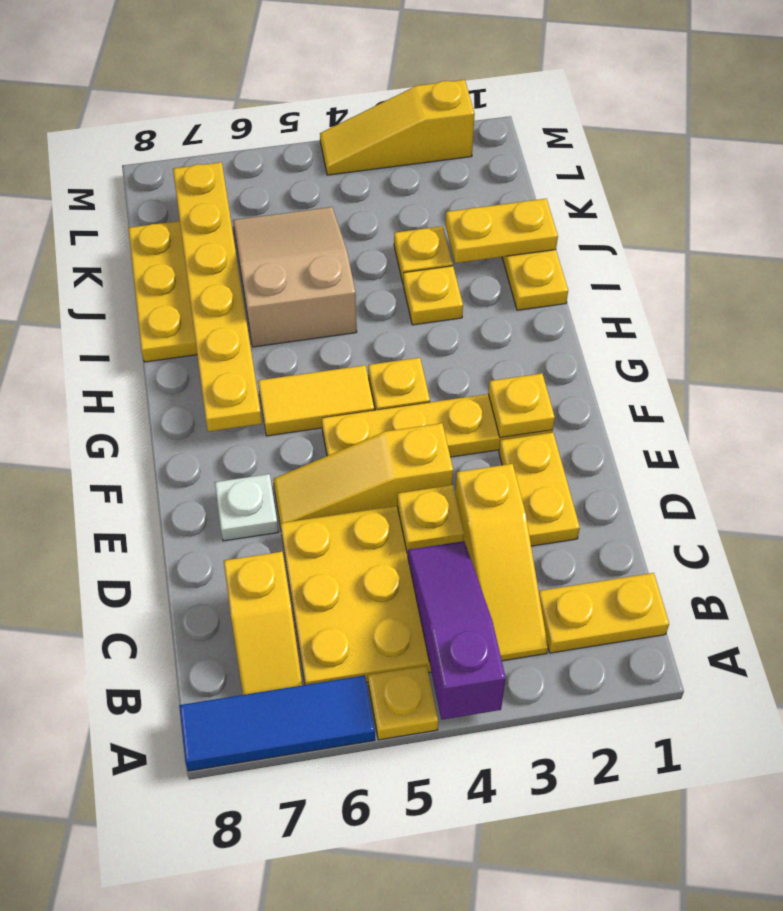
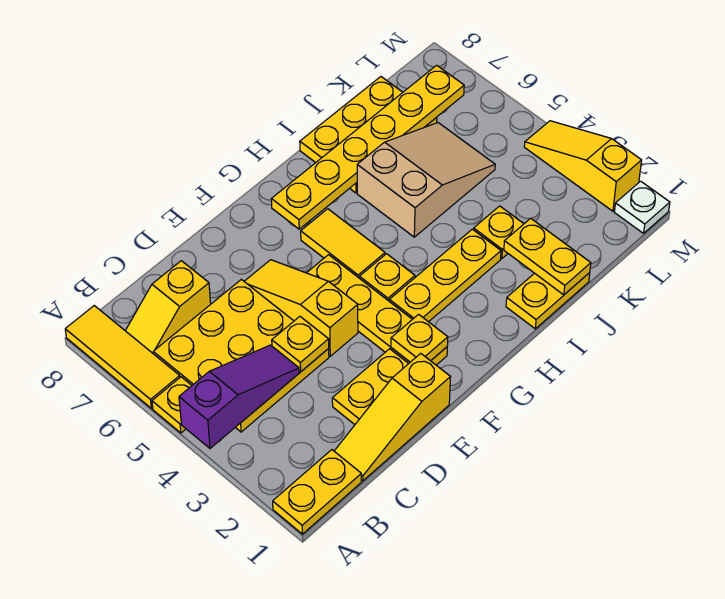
blue tile A6:A8 level 1 -> yellow tile A6:A8 level 1
yellow plate B1:B2 level 1 -> yellow plate A1:B1 level 1
yellow slope B3:D3 level 1 top D -> yellow slope C1:E1 level 1 top E
white plate E7 level 1 -> white plate M1 level 1
yellow plate I3 level 1 -> yellow plate G3:I3 level 1

